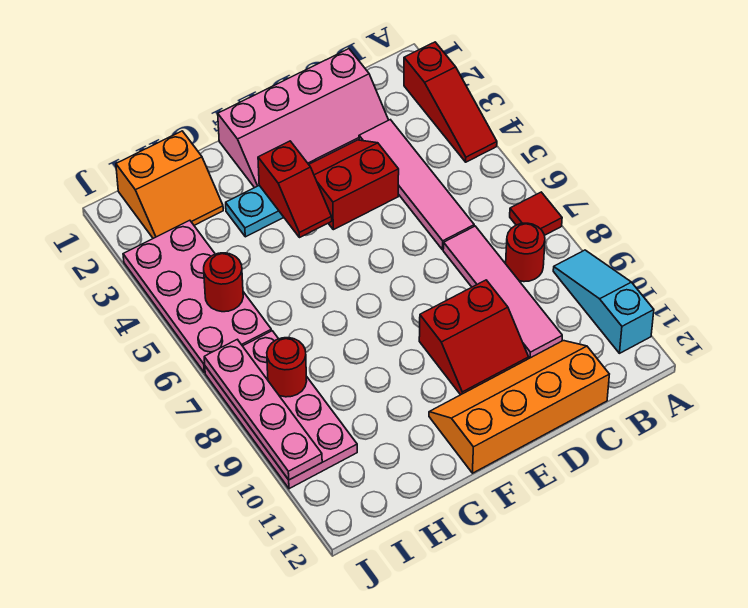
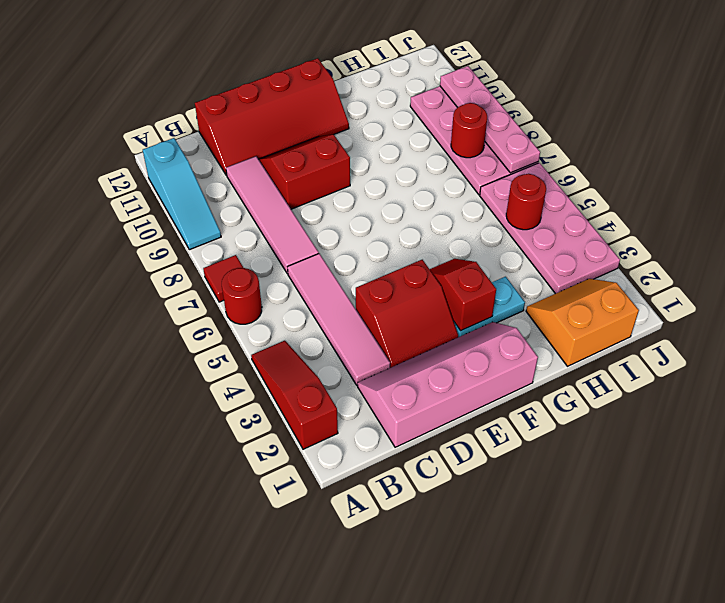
red round brick B8 level 1 -> red round brick A6 level 1
orange slope C11:F12 level 1 top 12 -> red slope C11:F12 level 1 top 12

